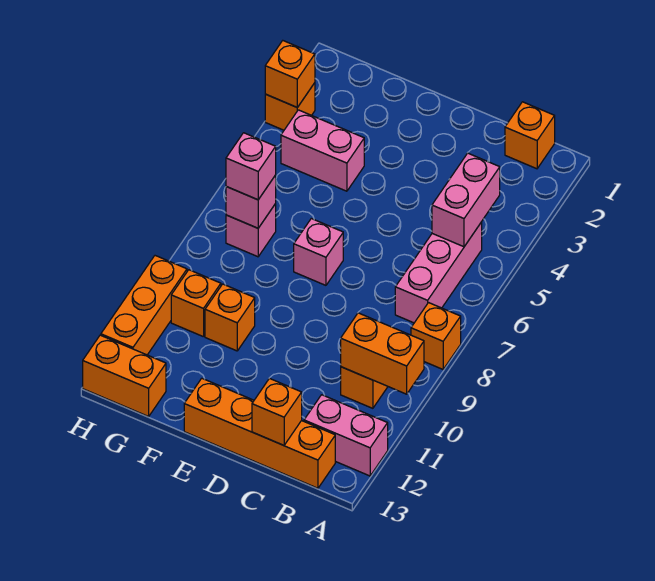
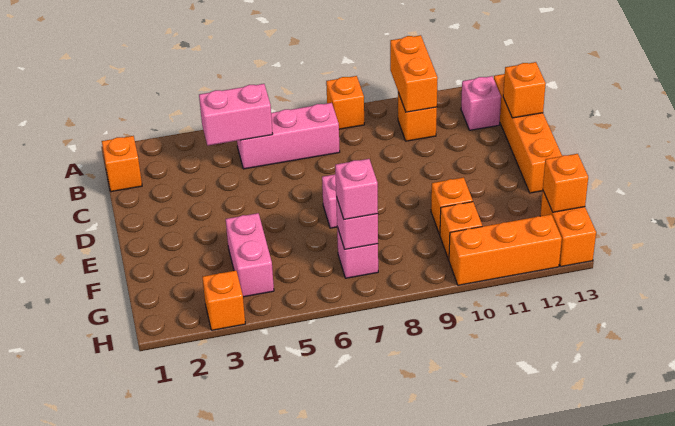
pink brick A12:B12 level 1 -> pink brick B12 level 1
orange brick H3 level 2 -> orange brick G13 level 2

